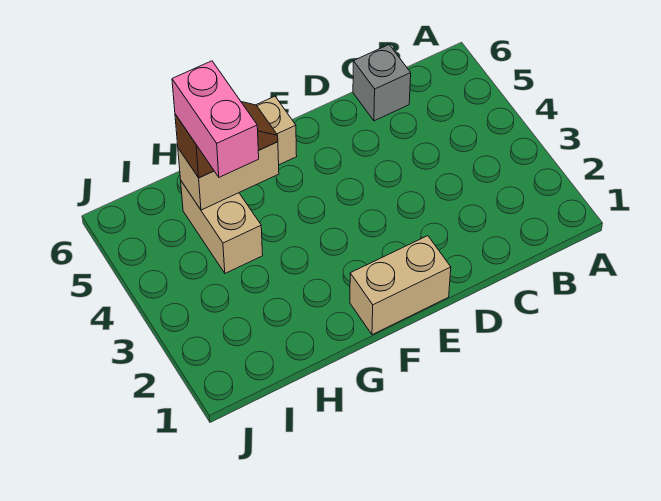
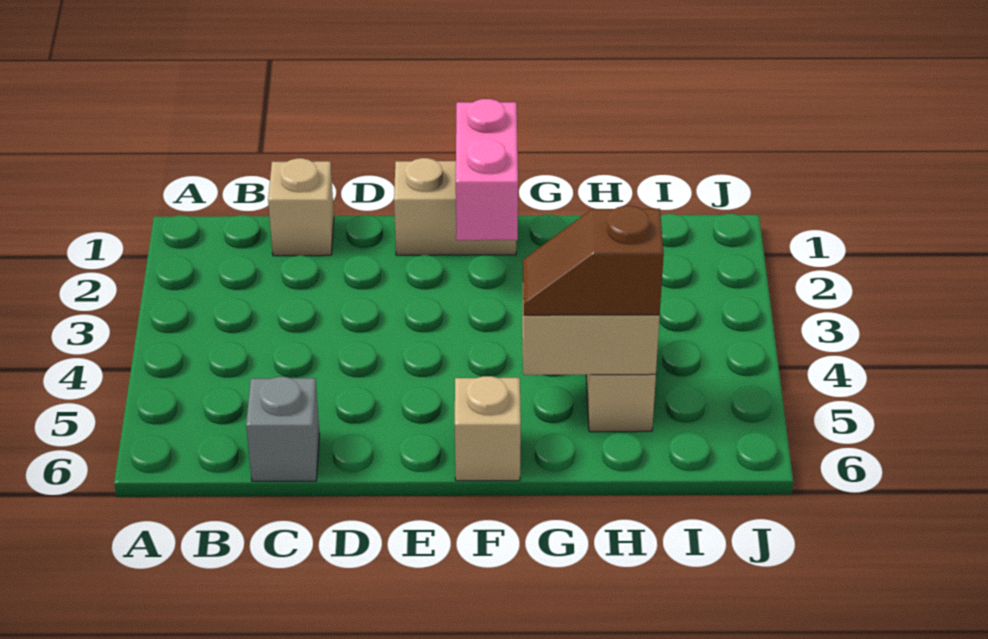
none -> tan brick C1 level 1
pink brick H4:H5 level 4 -> pink brick F1:F2 level 2

